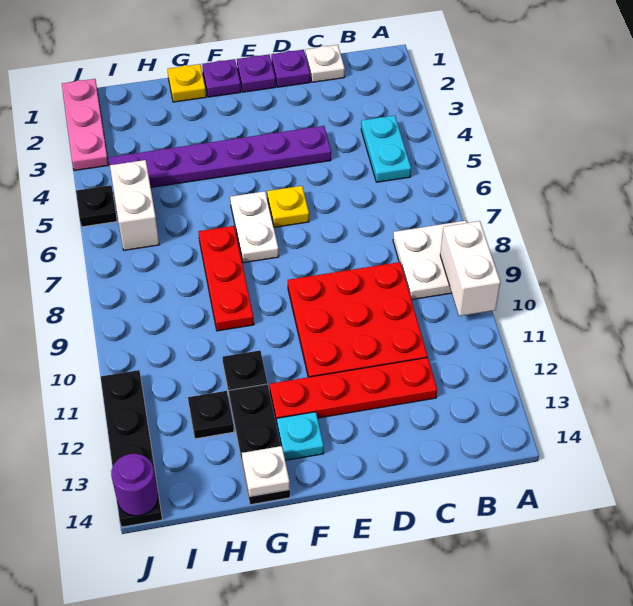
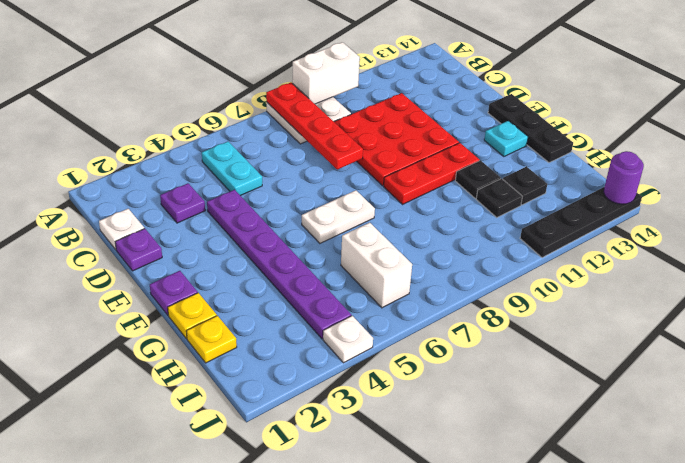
cyan plate B4:B5 level 1 -> cyan plate B5:C5 level 1
red plate C12:F12 level 1 -> red plate A8:D8 level 2
purple plate E1 level 1 -> purple plate C3 level 1
yellow plate E6 level 1 -> yellow plate H1 level 1
red plate G7:G9 level 1 -> red plate F9:F11 level 1
black plate G12:G14 level 1 -> black plate E14:G14 level 1
white plate G14 level 2 -> white plate J4 level 1
white brick I5:I6 level 1 -> white brick H6:I6 level 1
pink plate J1:J3 level 1 -> none
black plate J5 level 1 -> black plate H11 level 1

